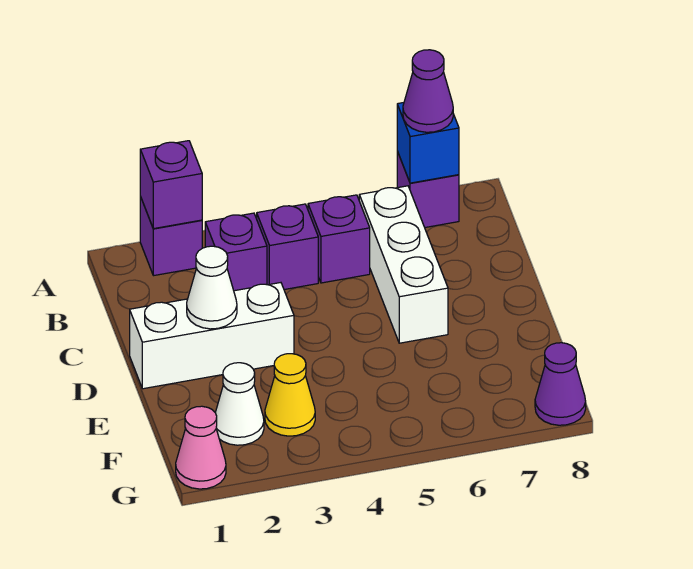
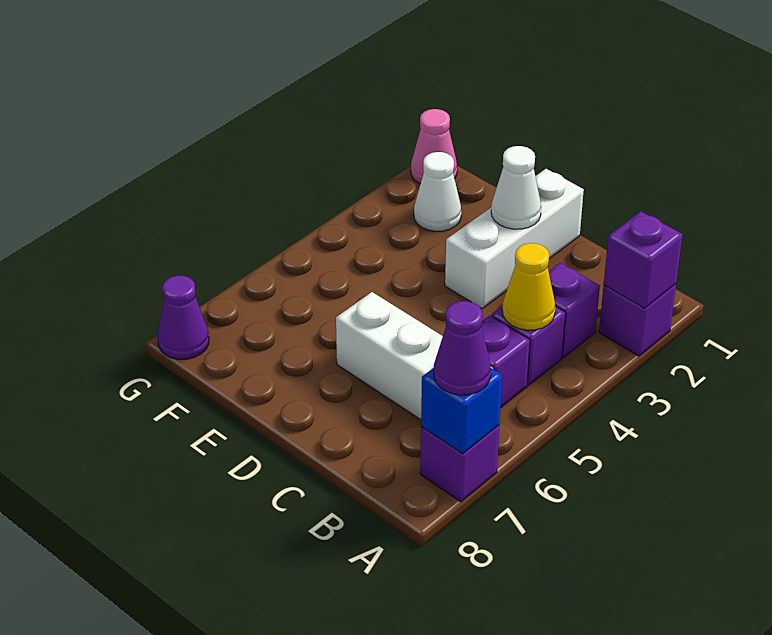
yellow cone F3 level 1 -> yellow cone B4 level 2

